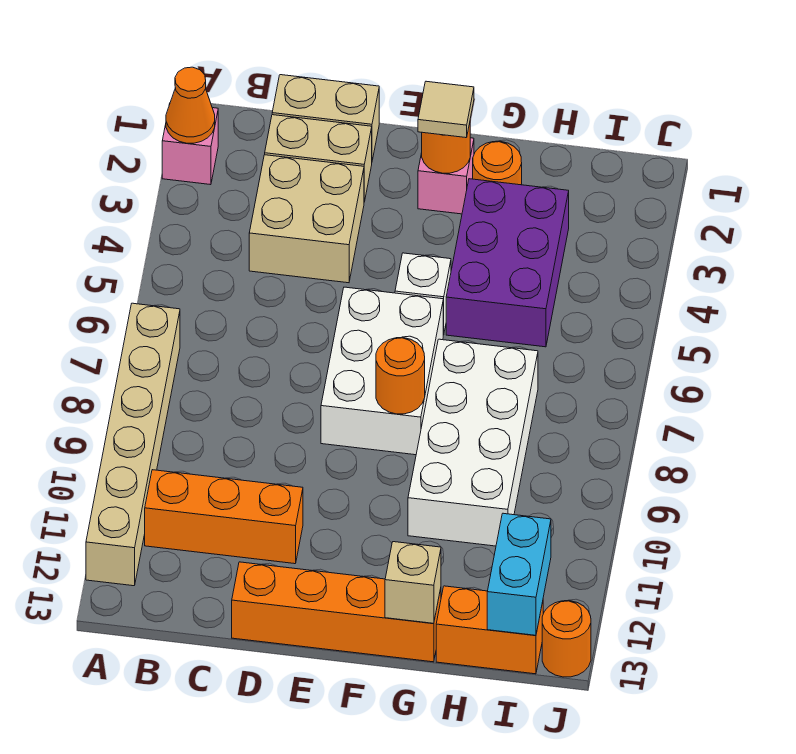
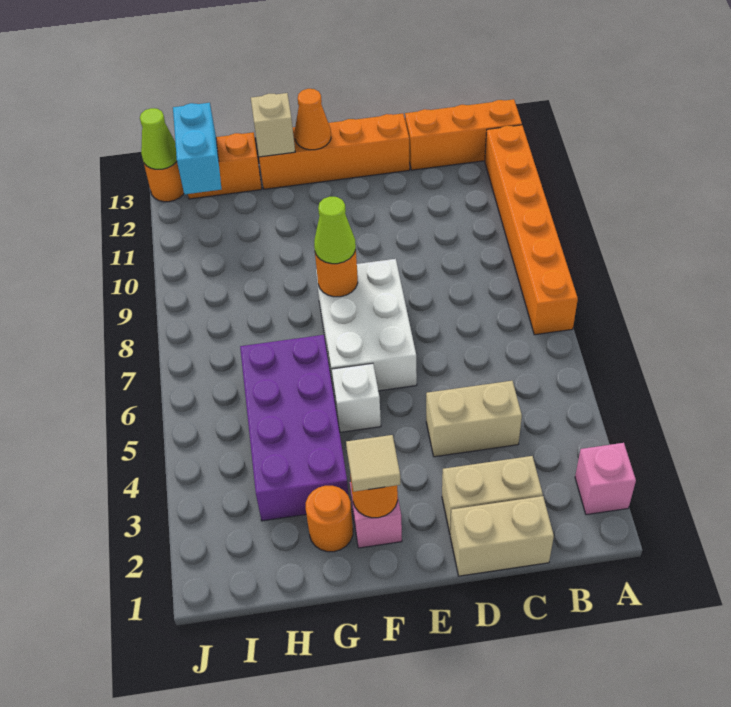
orange cone A2 level 2 -> orange cone F13 level 2
tan brick A7:A12 level 1 -> orange brick A7:A12 level 1
orange brick B11:D11 level 1 -> orange brick A13:C13 level 1
tan brick C3:D4 level 1 -> tan brick C4:D4 level 1
none -> lime cone F8 level 3
purple brick G3:H5 level 1 -> purple brick G3:H6 level 1
white brick G7:H10 level 1 -> none
none -> lime cone J13 level 2

